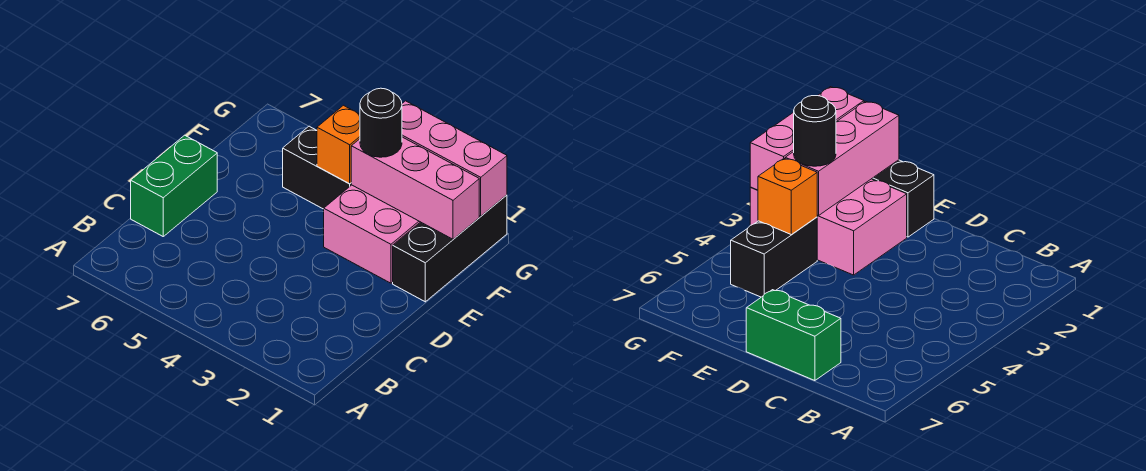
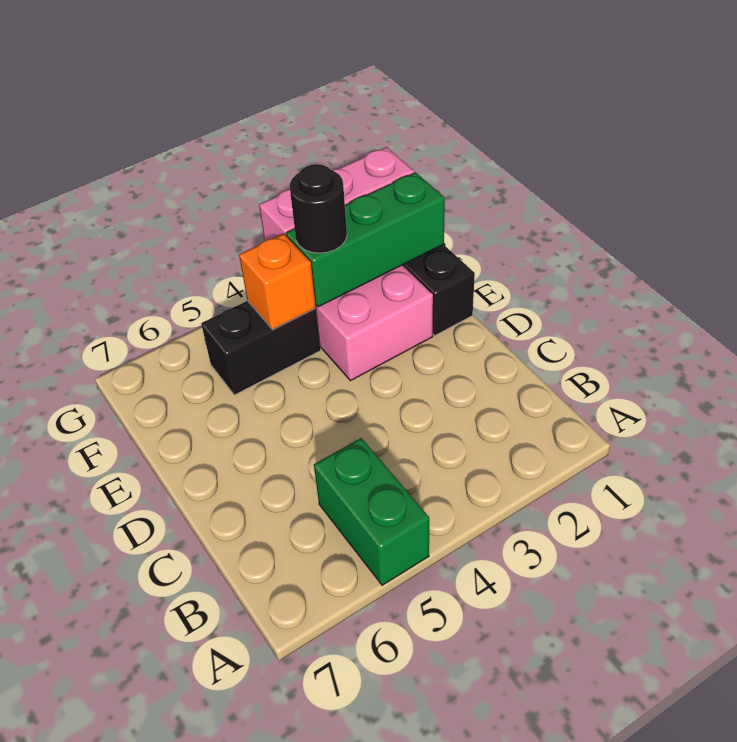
green brick C7:D7 level 1 -> green brick A5:B5 level 1
pink brick F1:F3 level 2 -> green brick F1:F3 level 2

